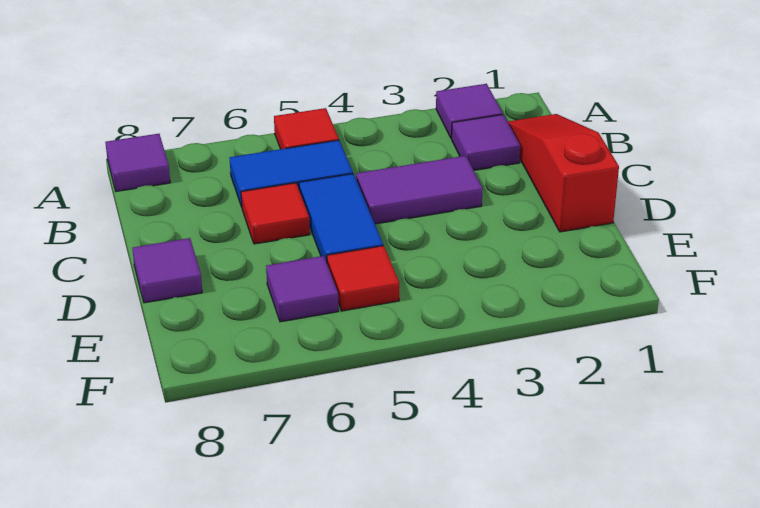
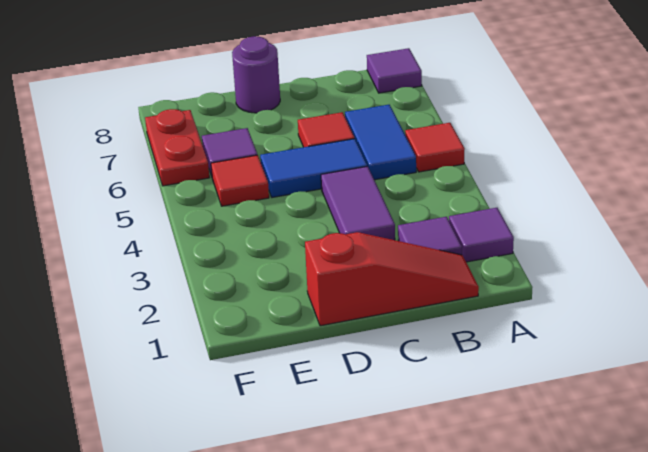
purple tile D8 level 1 -> purple round brick D8 level 1
none -> red plate F6:F7 level 1

